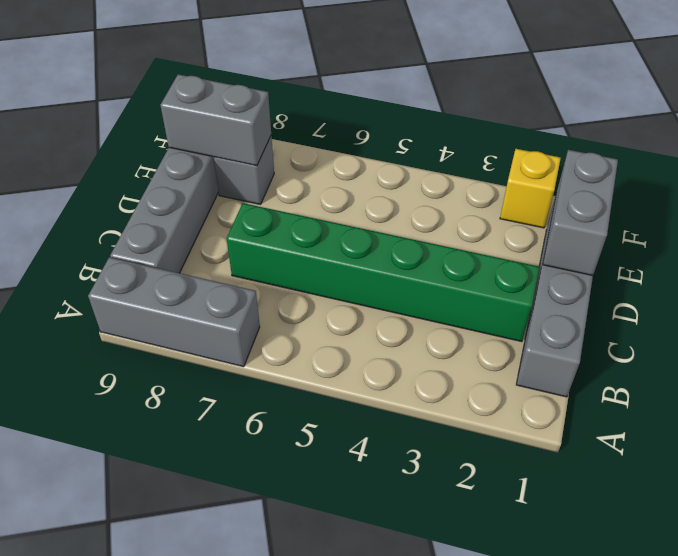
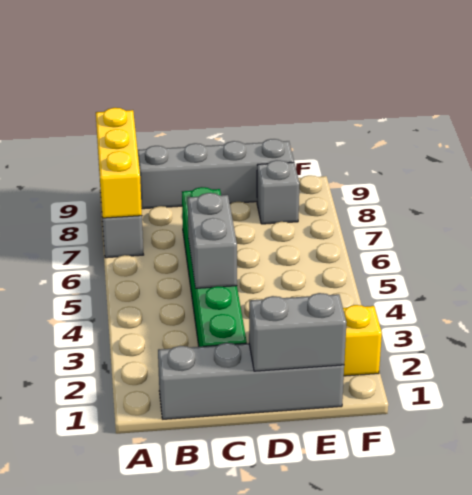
none -> yellow brick A7:A9 level 2
grey brick E8:E9 level 2 -> grey brick C4:C5 level 2

